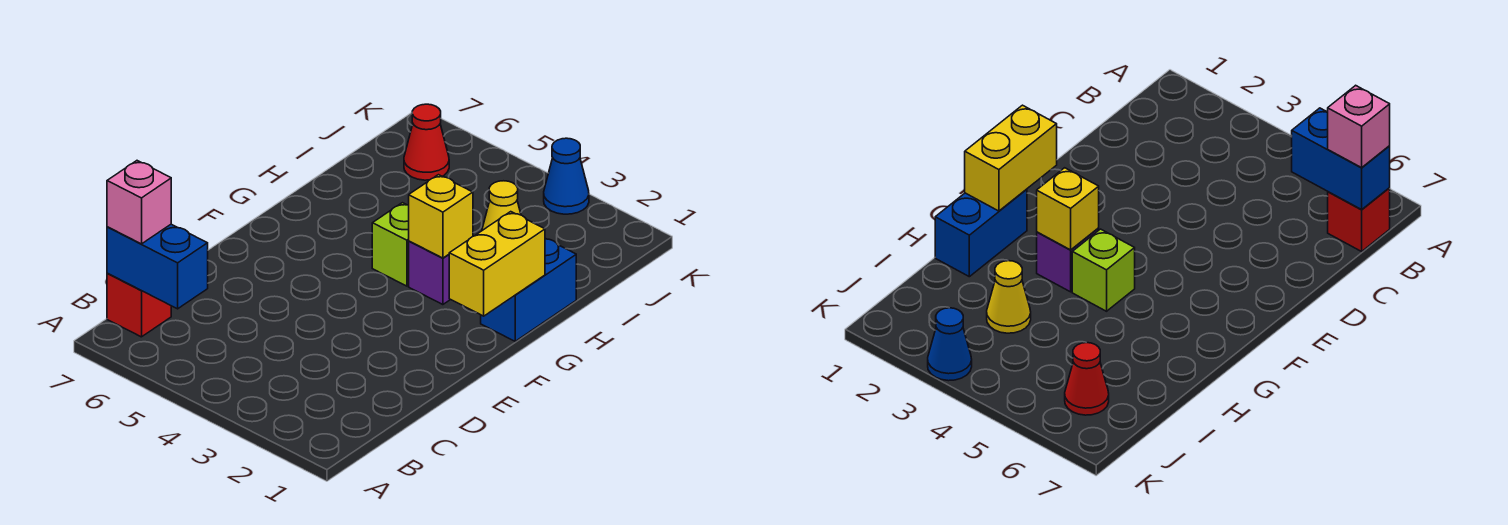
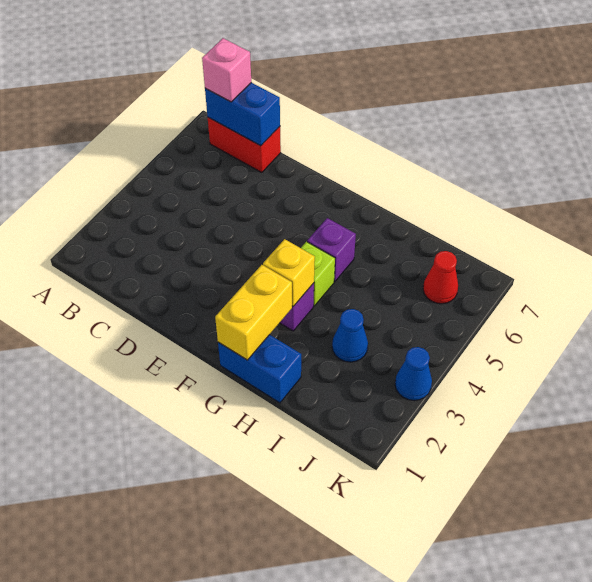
blue brick B6:B7 level 2 -> blue brick B7:C7 level 2
red brick B7 level 1 -> red brick B7:C7 level 1
yellow brick F1:G1 level 2 -> yellow brick G1:G2 level 2
none -> purple brick G5 level 1
yellow cone I3 level 1 -> blue cone I3 level 1

